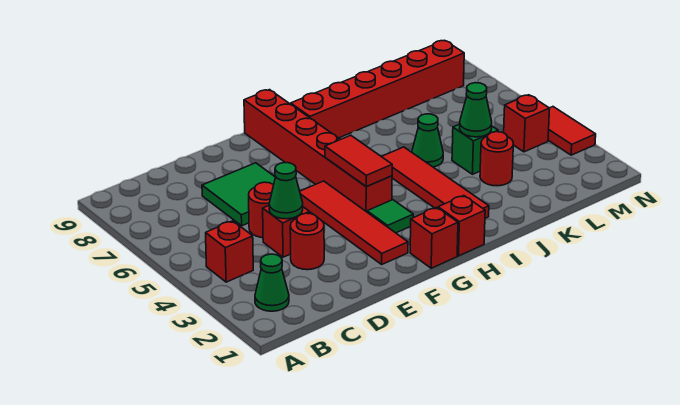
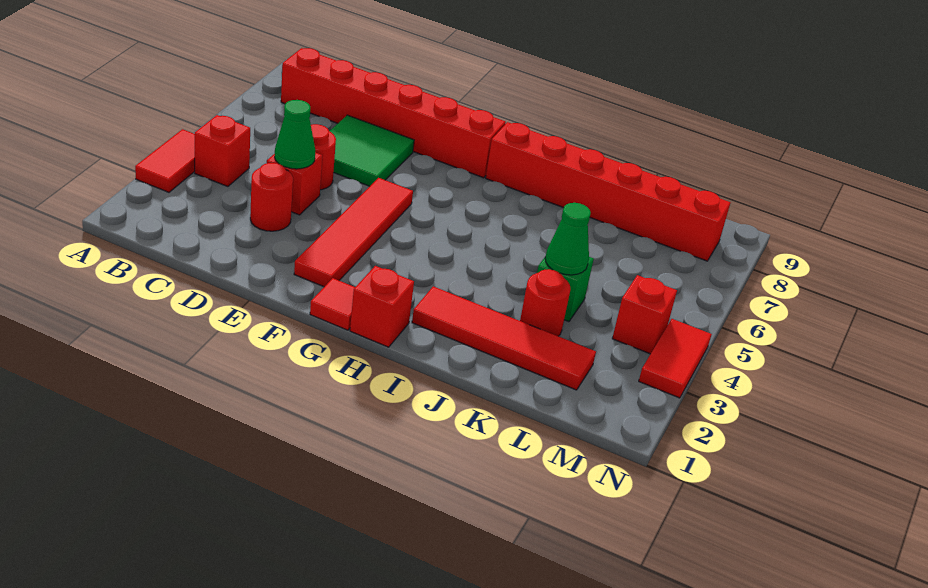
green cone B2 level 1 -> none
red brick G1 level 1 -> red tile G1 level 1
green tile G3 level 1 -> none
red brick G4:G9 level 1 -> red brick B8:G8 level 1
red tile G4:G5 level 2 -> red tile A3:A4 level 1
red tile I2:I5 level 1 -> red tile I2:L2 level 1
green cone J5 level 1 -> none

